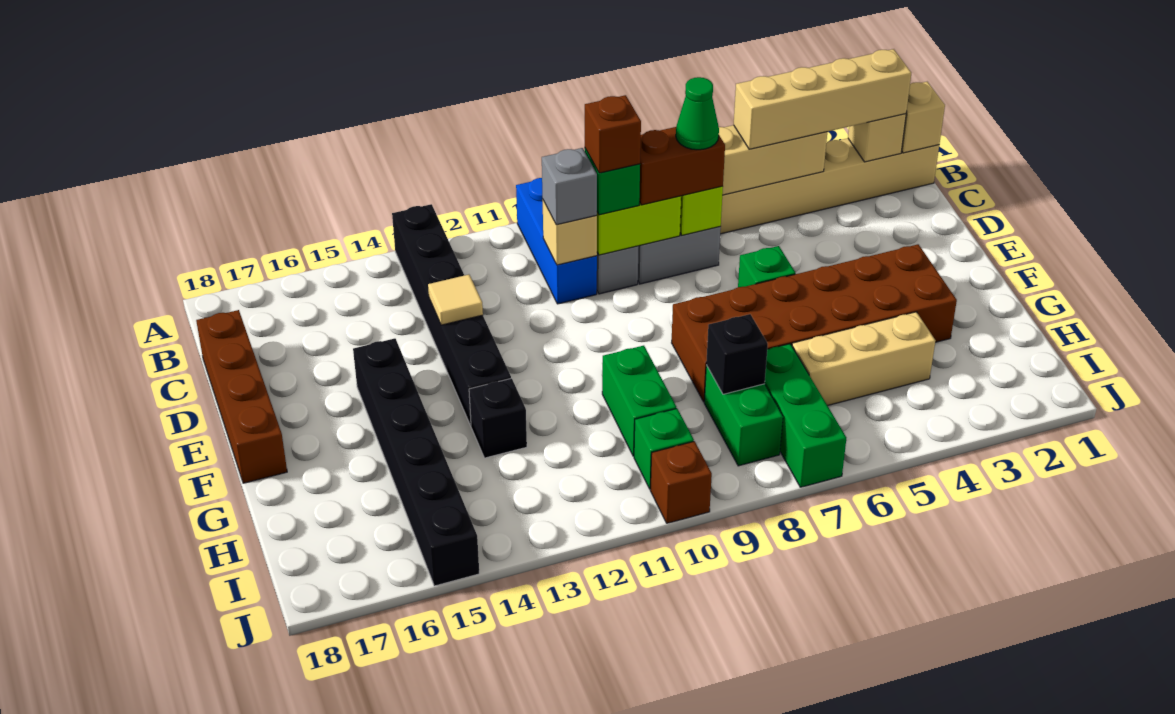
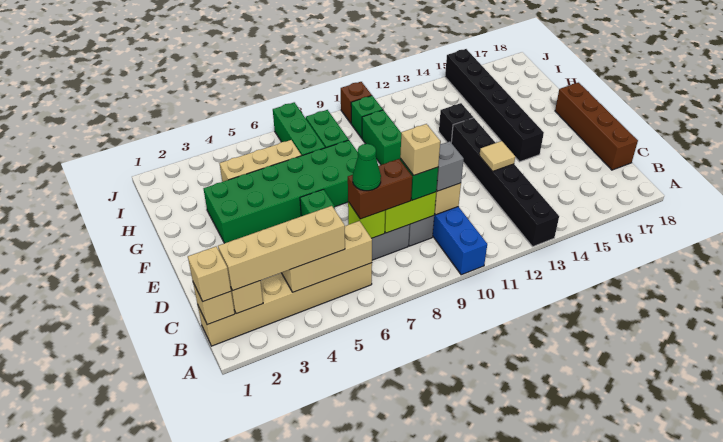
none -> tan brick B1 level 3
brown brick C9 level 4 -> tan brick C9 level 4
brown brick F3:G8 level 1 -> green brick F3:G8 level 1
black brick H8 level 2 -> none

